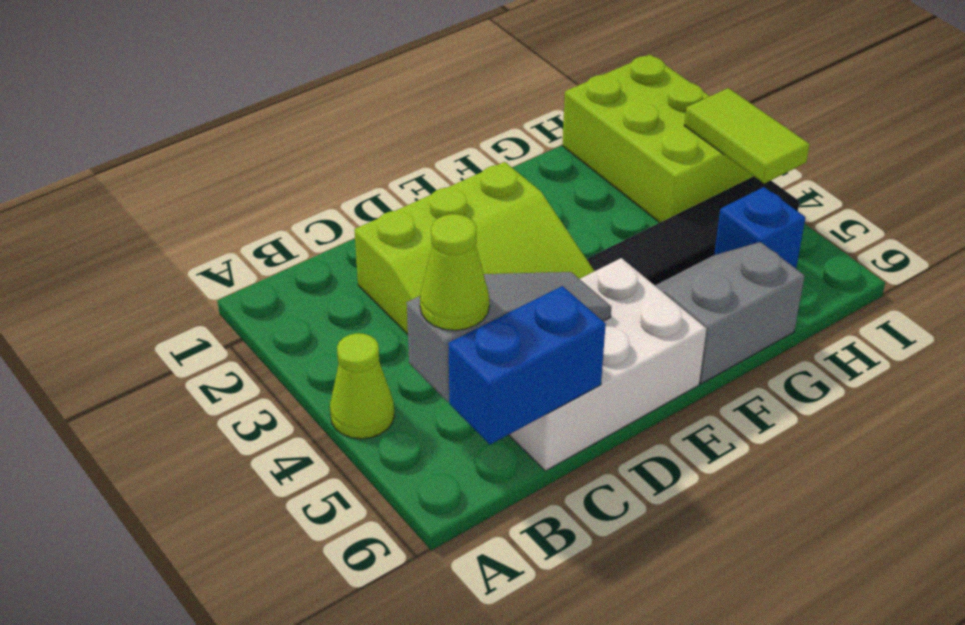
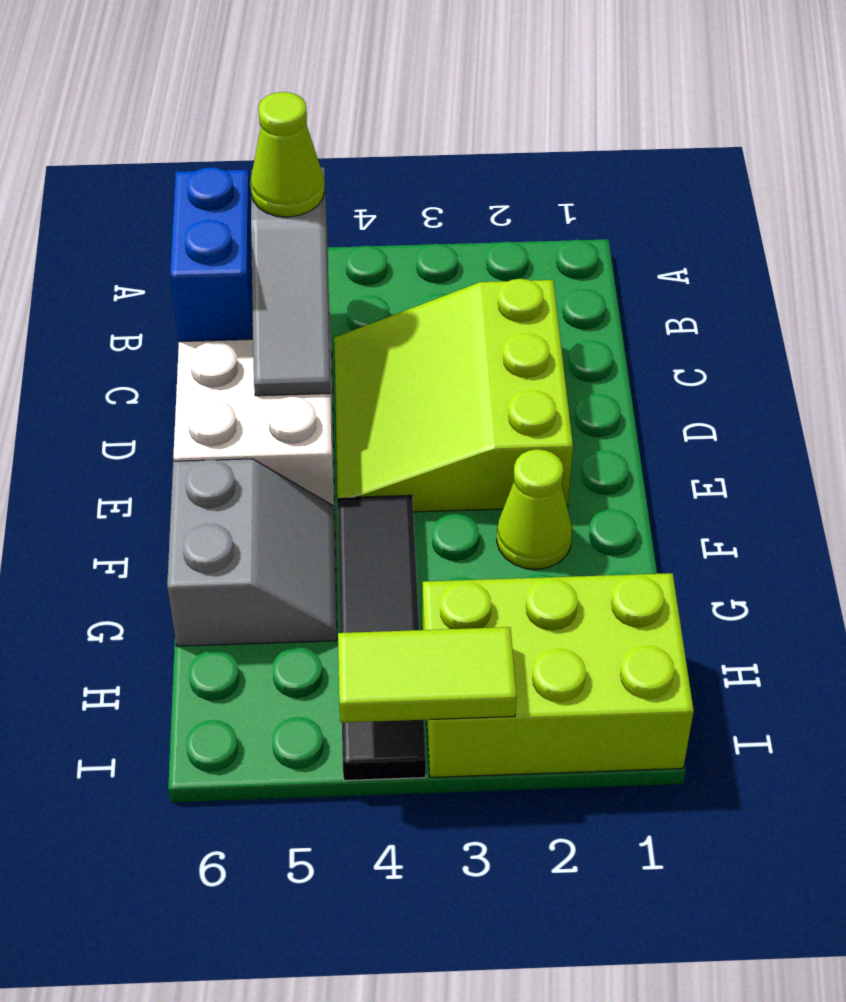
lime cone A4 level 1 -> lime cone F2 level 1
blue brick H5 level 1 -> none

